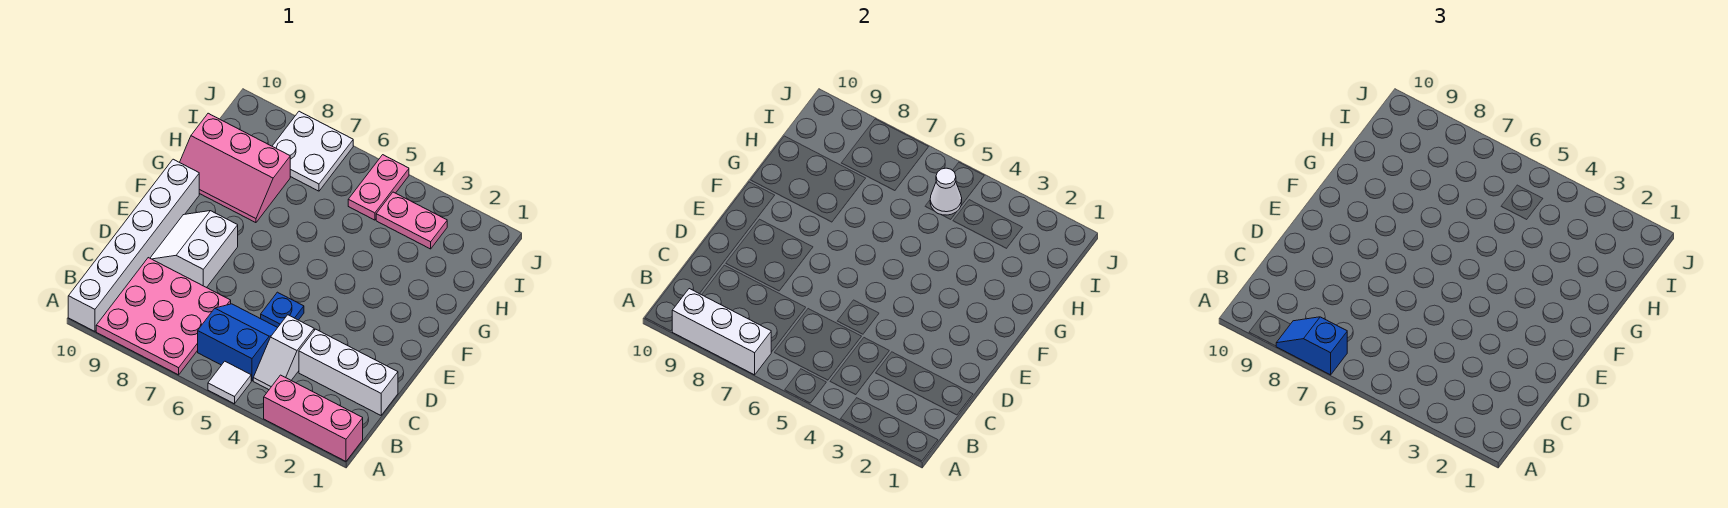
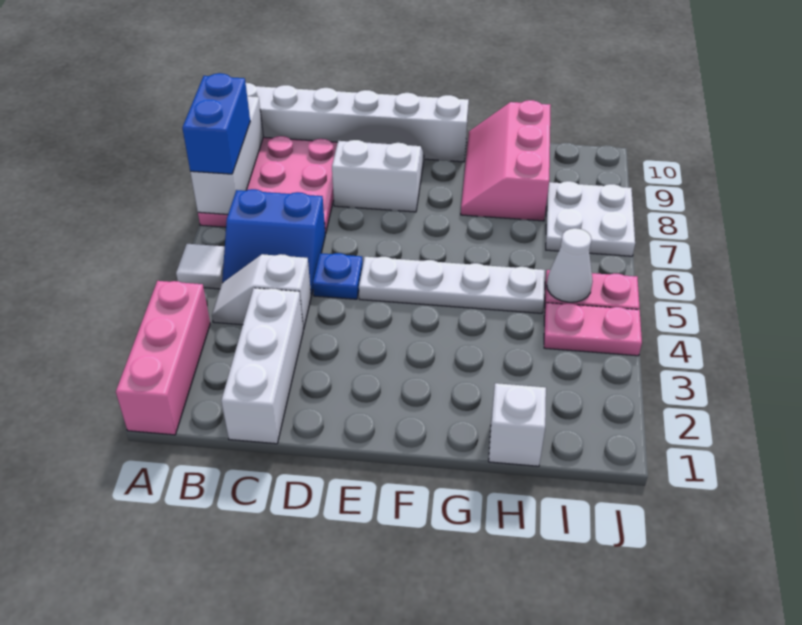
blue slope A7:A8 level 3 top 7 -> blue brick A7:A8 level 3
blue slope B5:C6 level 1 top B -> blue slope B5:C6 level 1 top 6
none -> white plate E5:H5 level 1
none -> white brick H1 level 1
pink plate I3:I4 level 1 -> pink plate I4:J4 level 1

